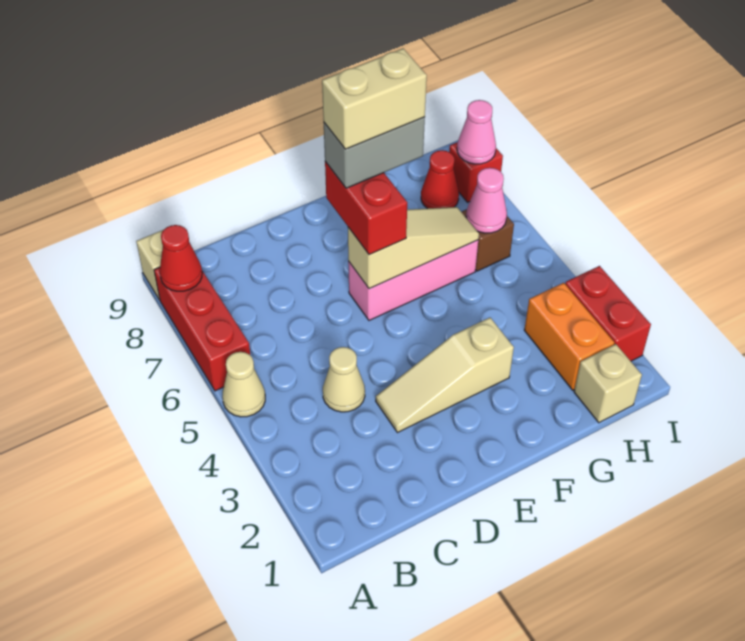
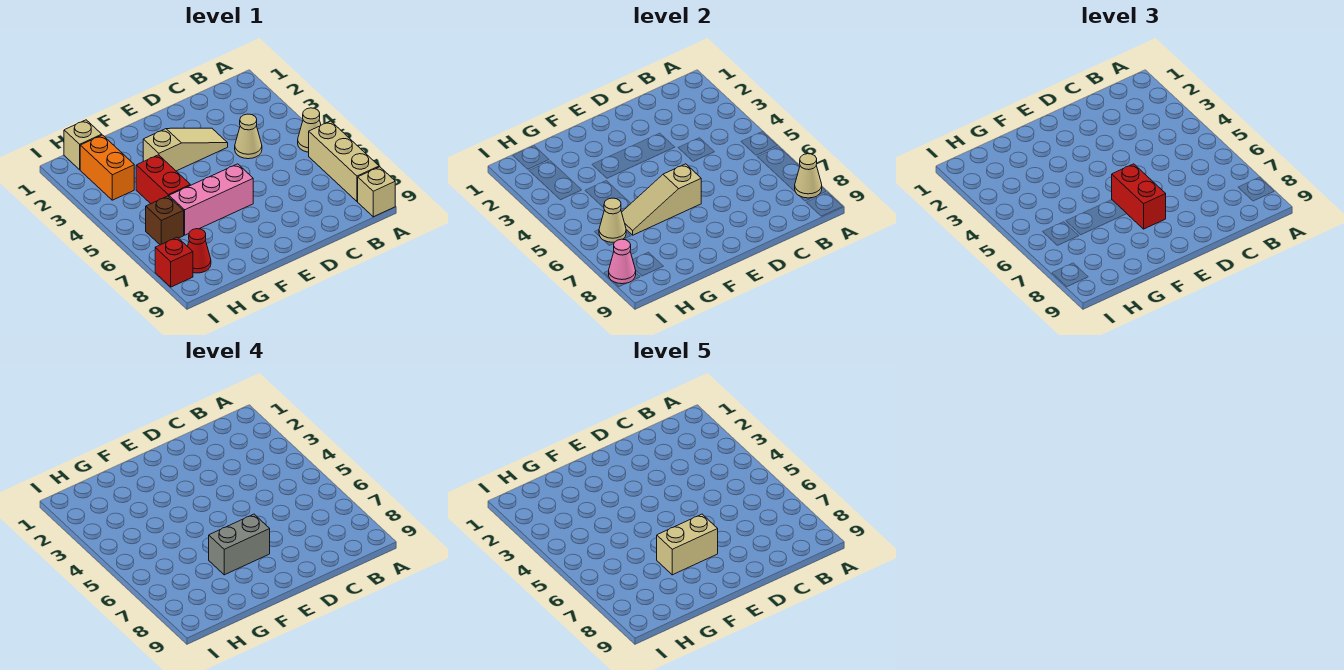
red brick A6:A8 level 1 -> tan brick A6:A8 level 1
red cone A8 level 2 -> tan cone A8 level 2
pink cone H6 level 2 -> tan cone H6 level 2
red brick I2:I3 level 1 -> red brick G4:G5 level 1

